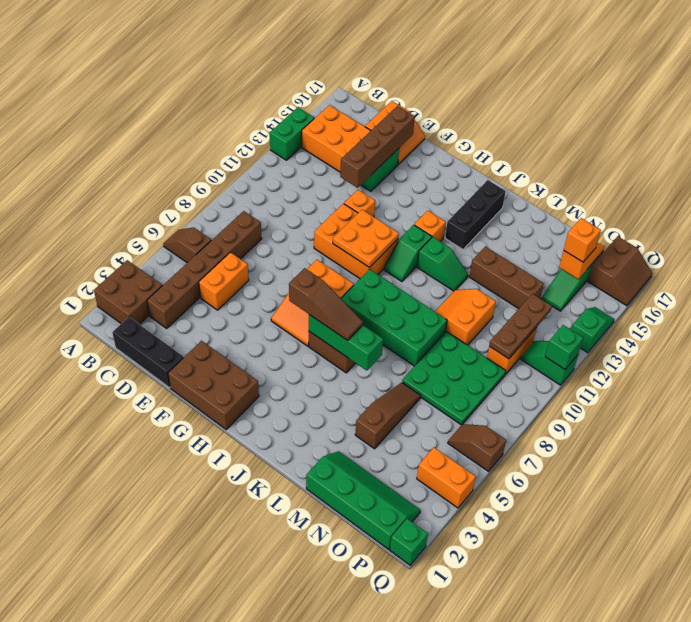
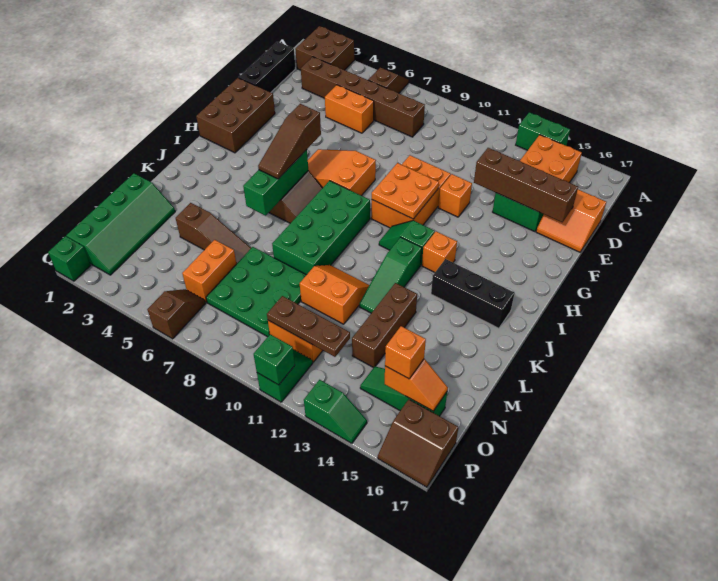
green slope J12:K12 level 1 top J -> green slope J12:L12 level 1 top J
orange brick P4:Q4 level 1 -> orange brick N6:O6 level 1

